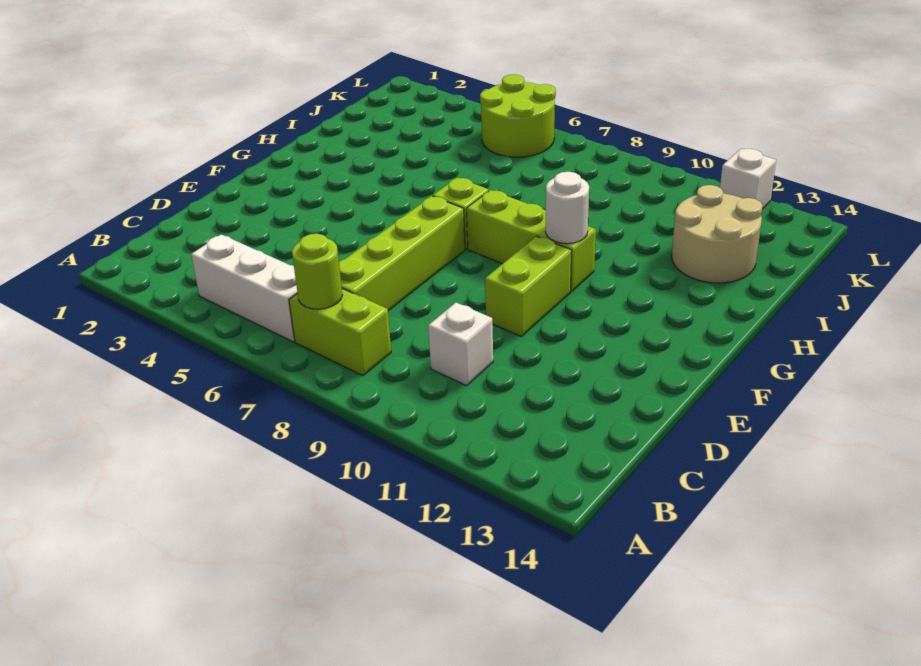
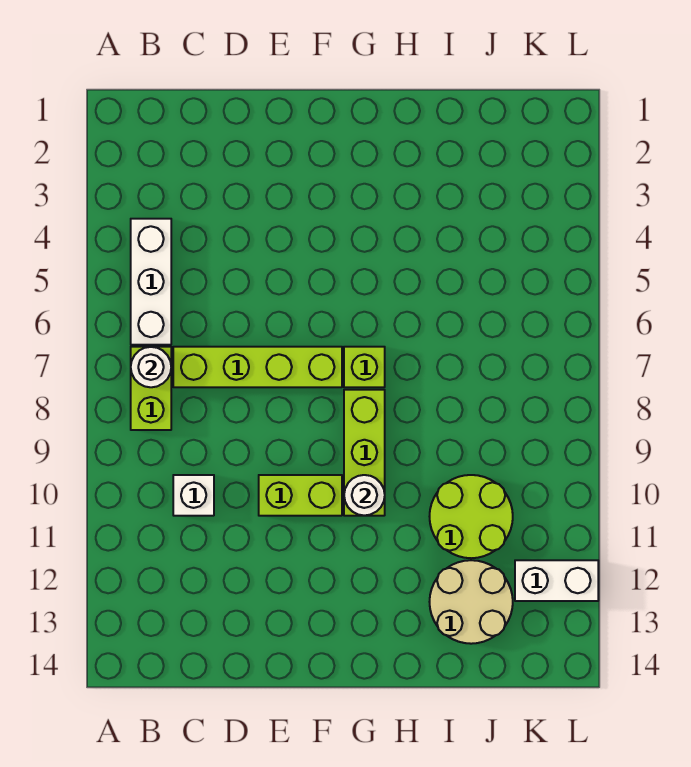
lime round brick B7 level 2 -> white round brick B7 level 2
lime round brick K5:L6 level 1 -> lime round brick I10:J11 level 1
white brick L12 level 1 -> white brick K12:L12 level 1

